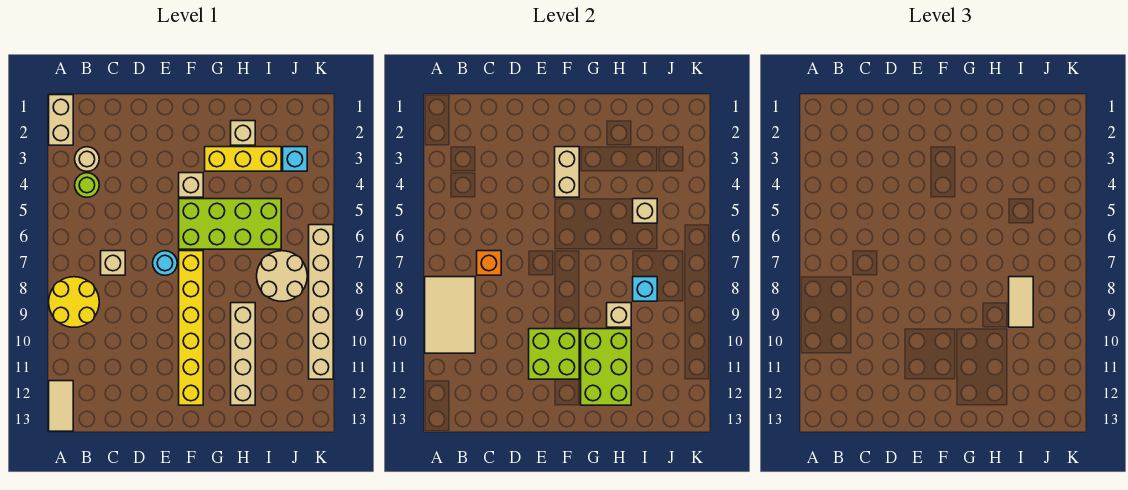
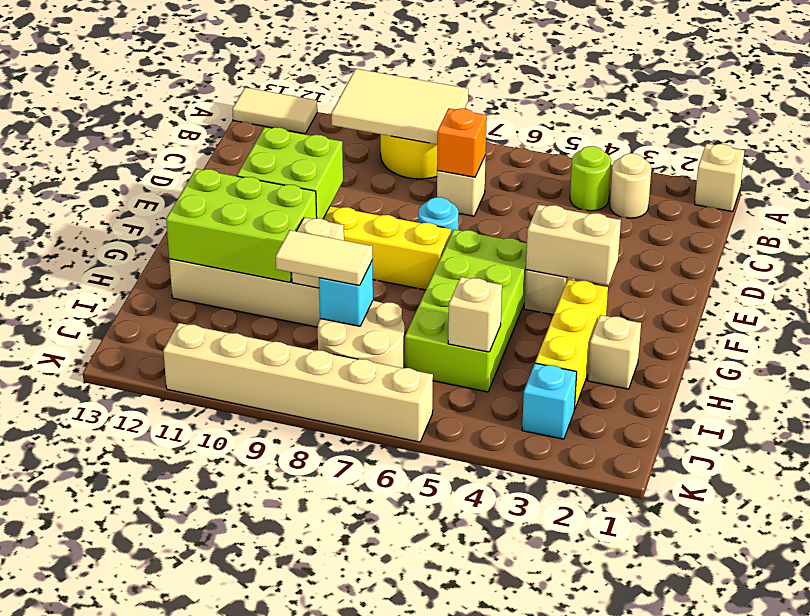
tan brick A1:A2 level 1 -> tan brick A1 level 1

